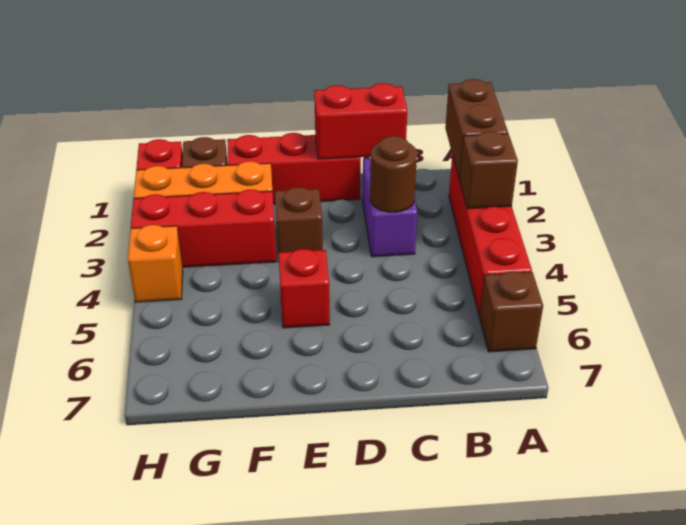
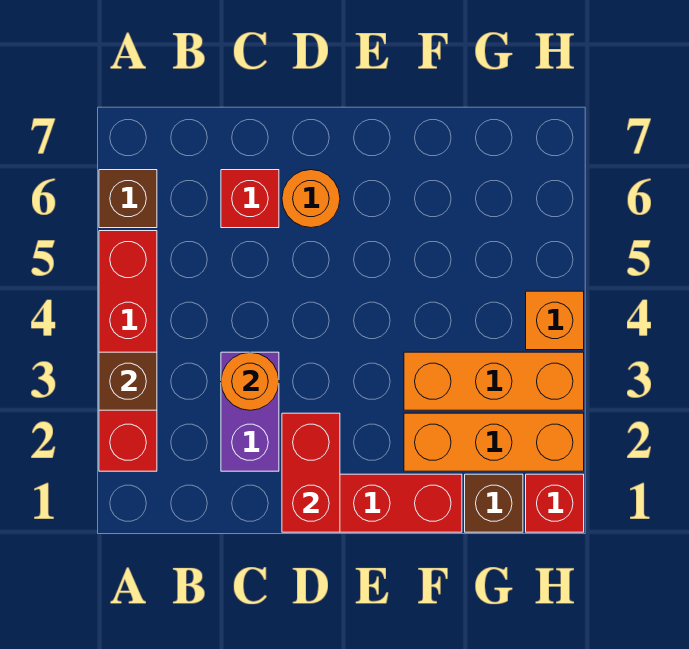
brown brick A1:A2 level 2 -> none
red brick C1:D1 level 2 -> red brick D1:D2 level 2
brown round brick C3 level 2 -> orange round brick C3 level 2
none -> orange round brick D6 level 1
brown brick E3 level 1 -> none
red brick E5 level 1 -> red brick C6 level 1
red brick F3:H3 level 1 -> orange brick F3:H3 level 1

